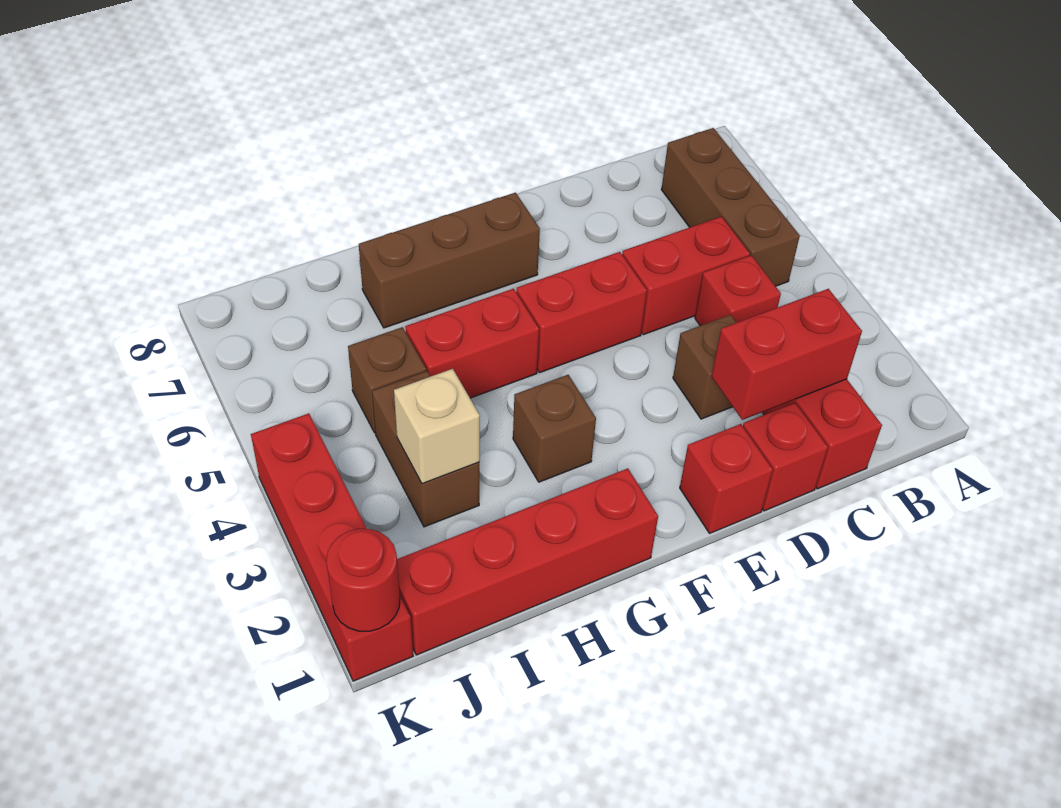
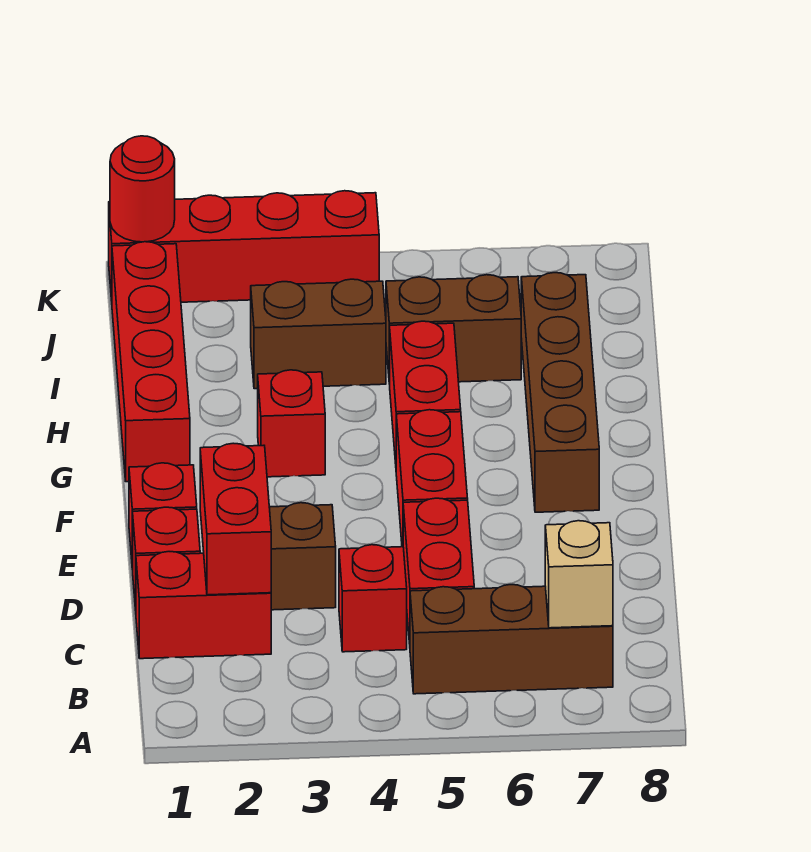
brown brick F7:H7 level 1 -> brown brick F7:I7 level 1
brown brick G3 level 1 -> red brick G3 level 1
tan brick I3 level 2 -> tan brick B7 level 2
brown brick I5 level 1 -> brown brick I5:I6 level 1

